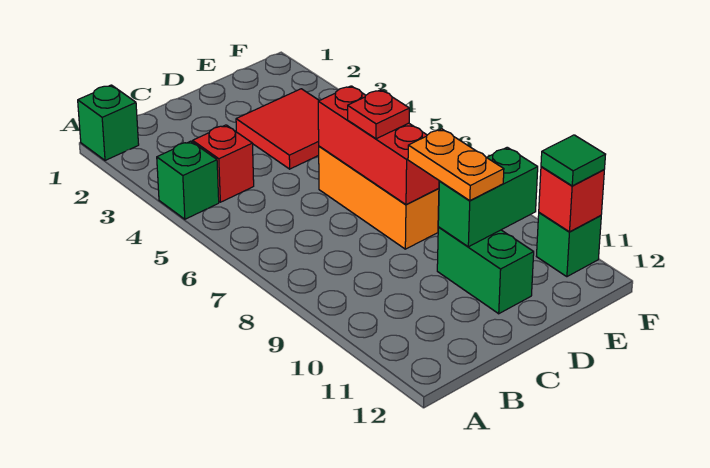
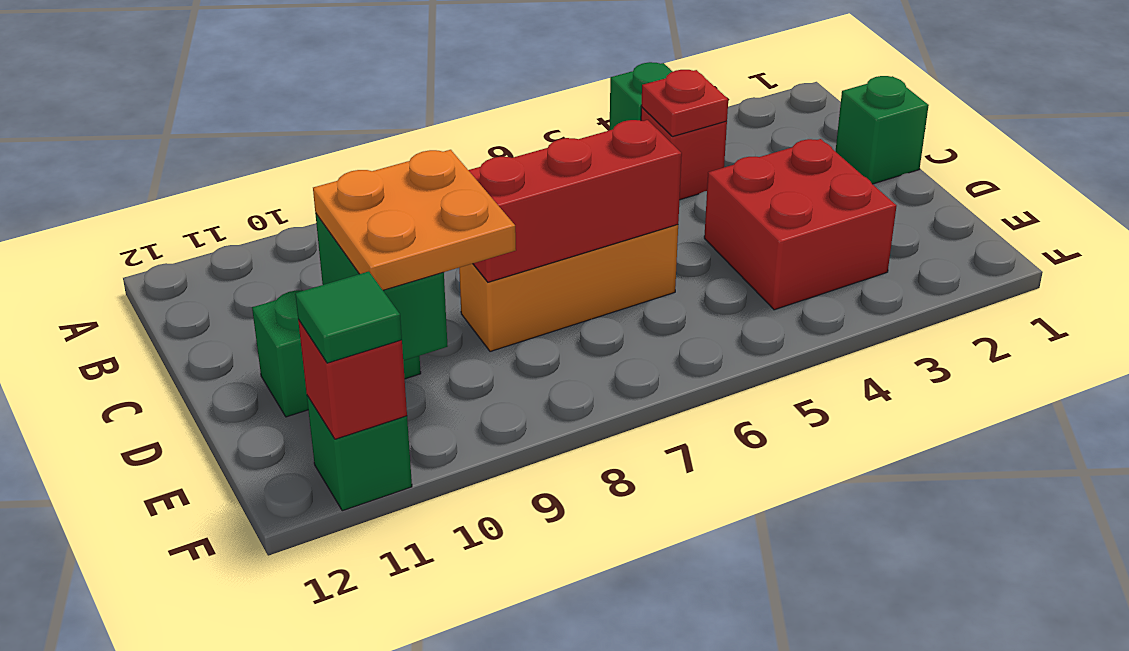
green brick A1 level 1 -> green brick C1 level 1
red tile D3:E4 level 1 -> red brick D3:E4 level 1
red plate D7 level 3 -> red plate B4 level 2
orange plate D9:D10 level 3 -> orange plate D9:E10 level 3

